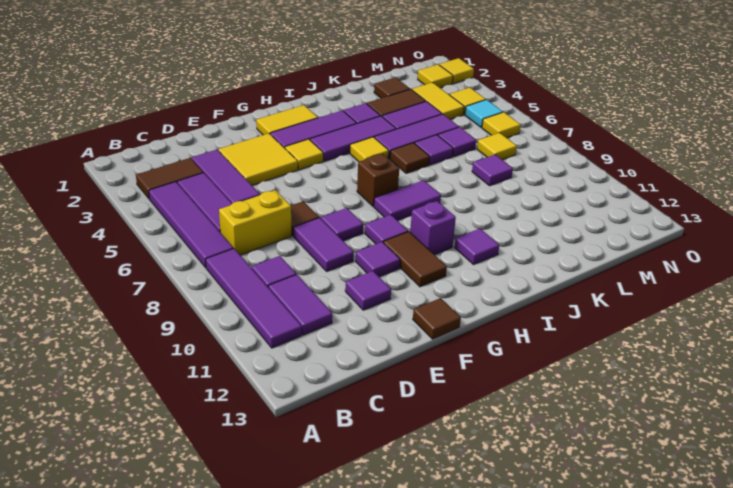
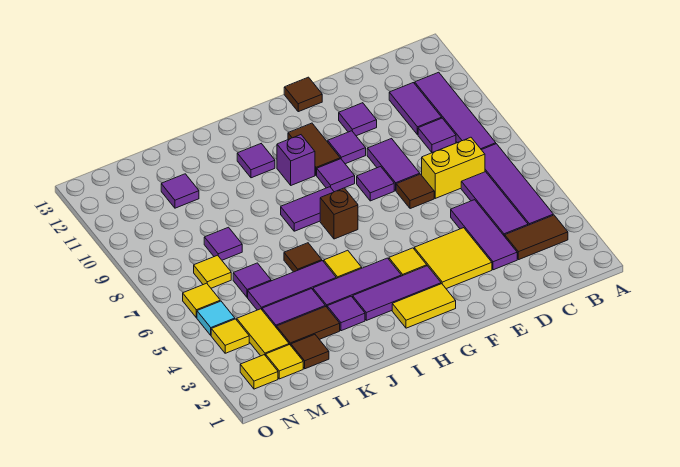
purple tile K6 level 1 -> purple tile L11 level 1
yellow tile O2 level 1 -> yellow tile M2 level 1

